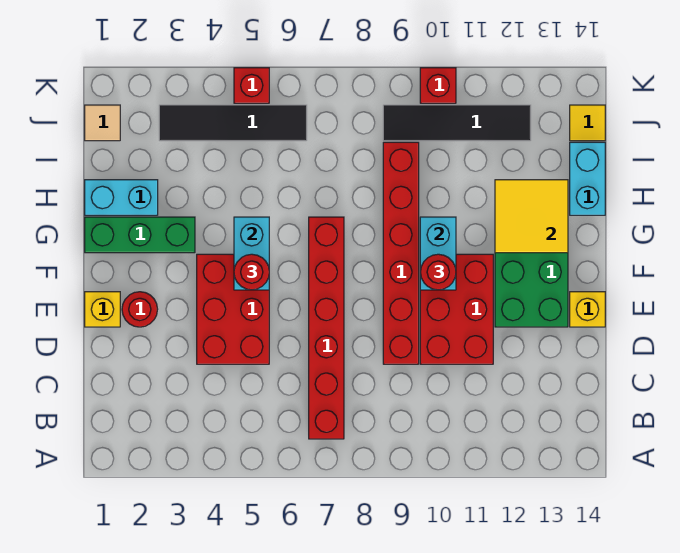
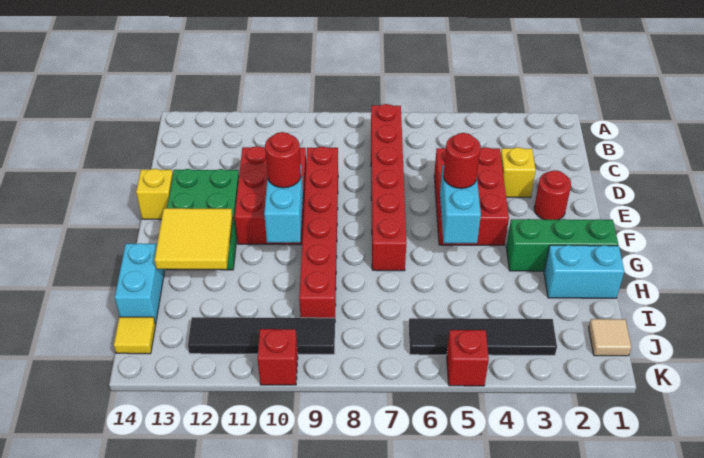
yellow brick E1 level 1 -> yellow brick D3 level 1

